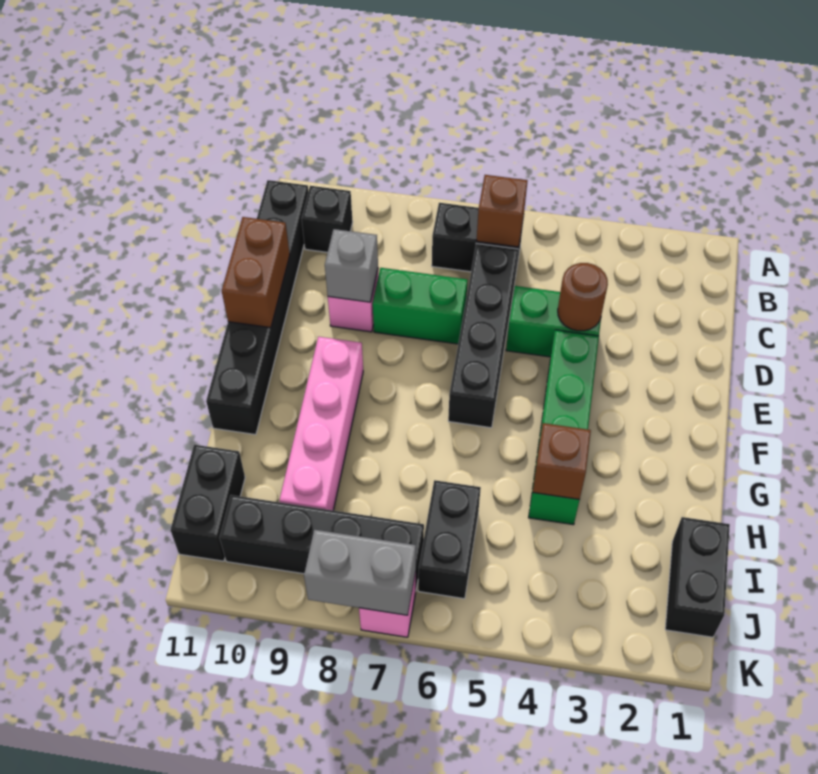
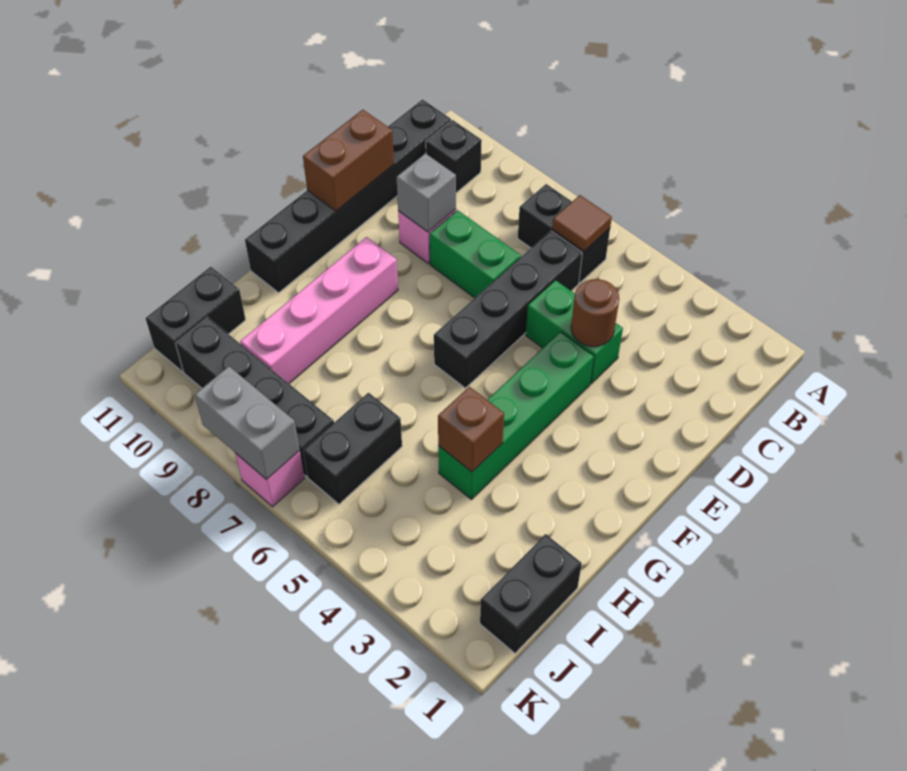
brown brick B6 level 2 -> brown tile B6 level 2

